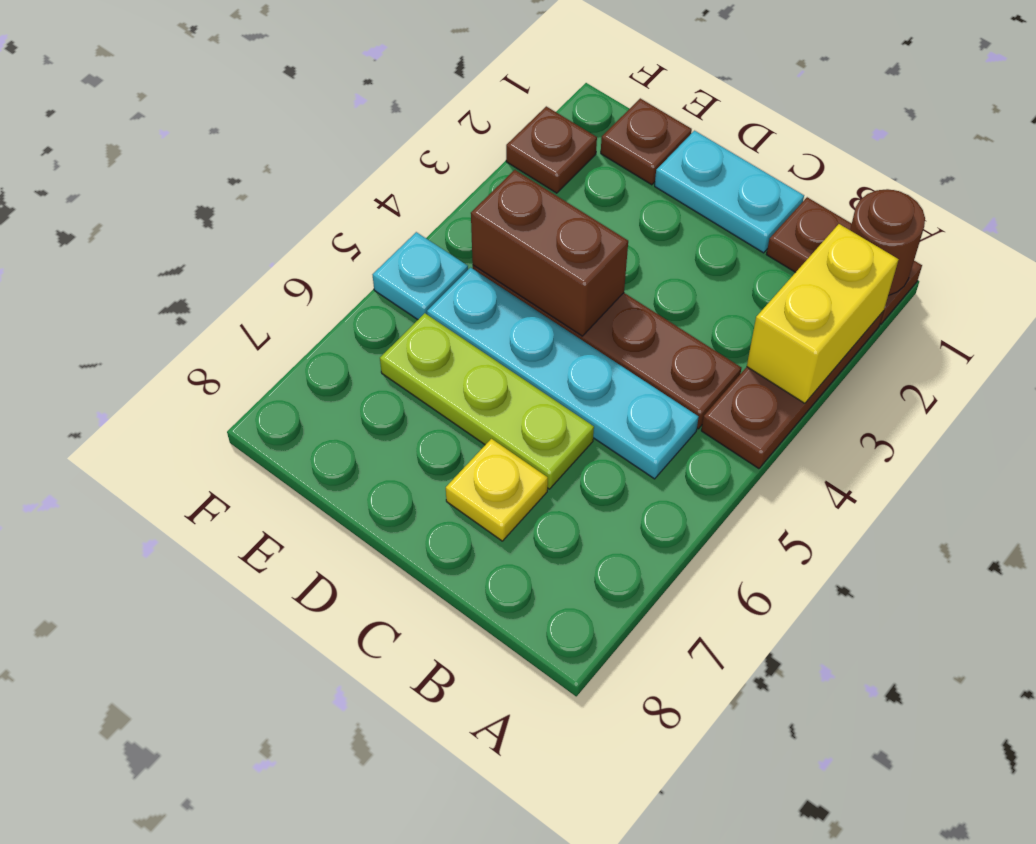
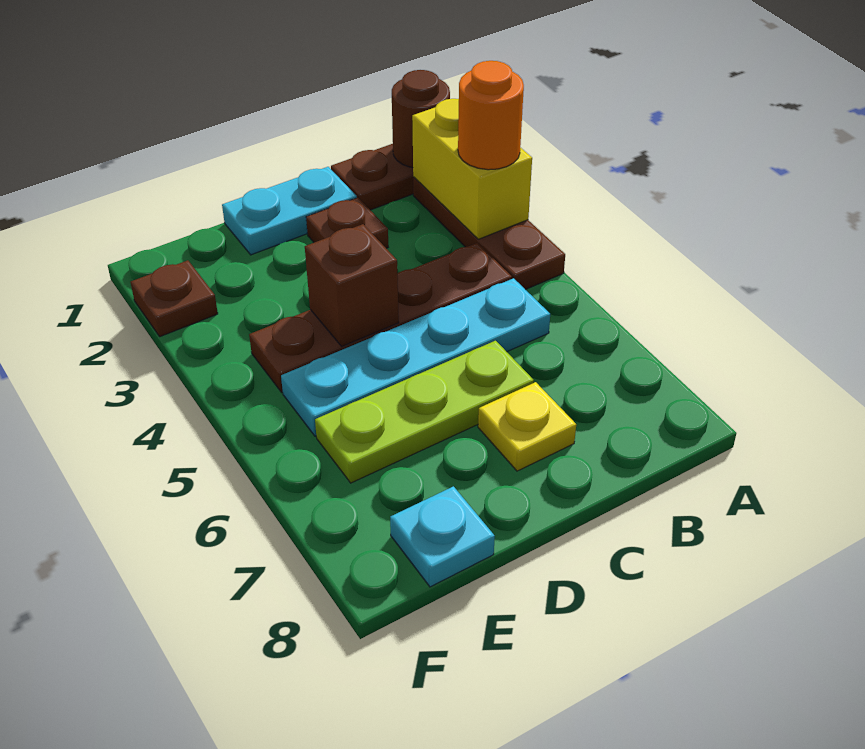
none -> orange round brick A3 level 3
brown brick D4:E4 level 2 -> brown brick D4 level 2
brown plate E1 level 1 -> brown plate C2 level 1
cyan plate F5 level 1 -> cyan plate E8 level 1

